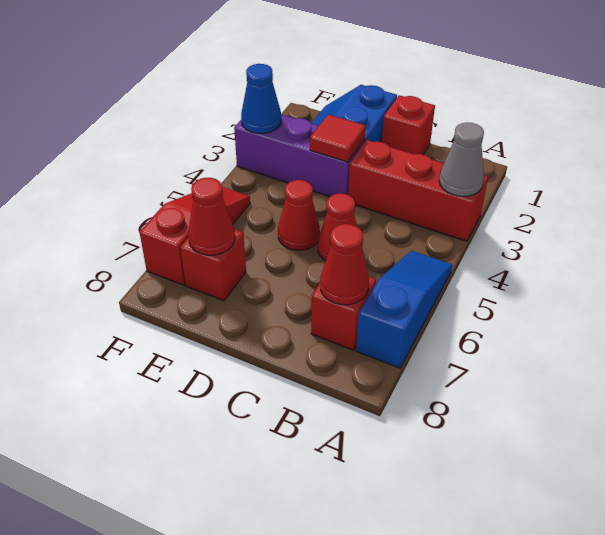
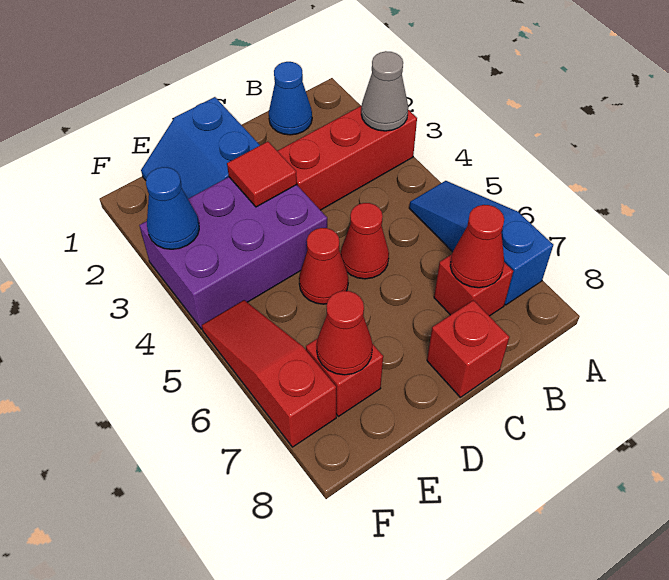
none -> blue cone B1 level 1
red brick C1 level 1 -> red brick C8 level 1
purple brick D3:F3 level 1 -> purple brick D3:F4 level 1

